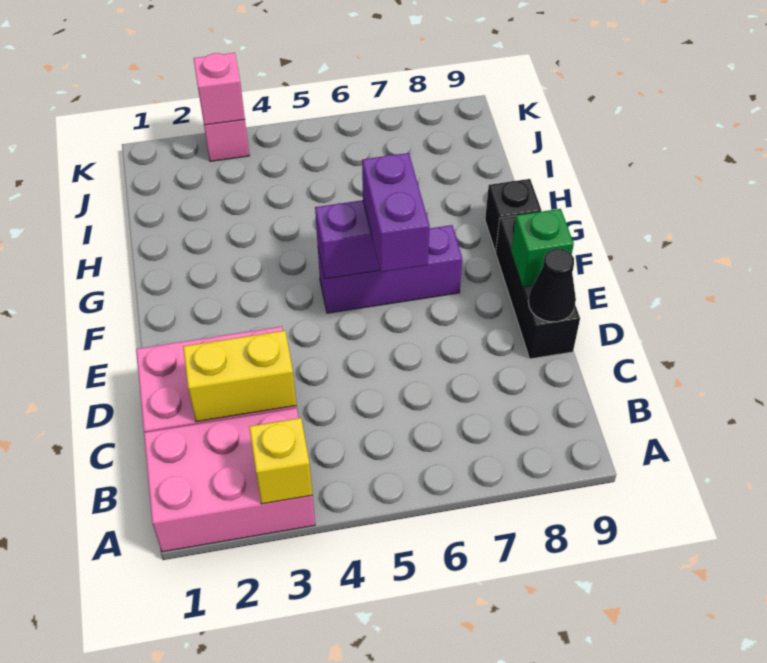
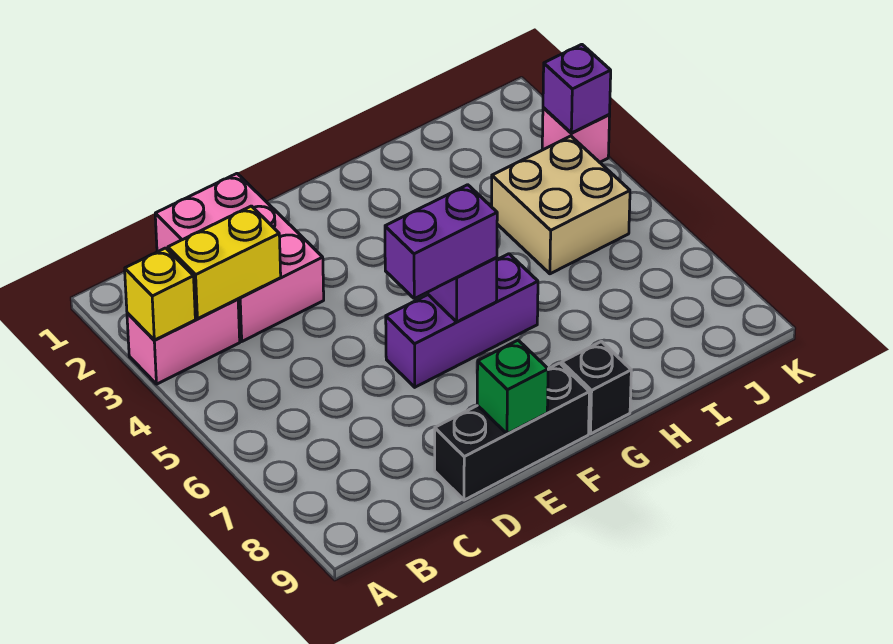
pink brick A1:B3 level 1 -> pink brick A3:B3 level 1
yellow brick C2:C3 level 2 -> yellow brick B3:C3 level 2
black cone D9 level 2 -> none
purple brick F5:F7 level 1 -> purple brick E6:G6 level 1
none -> tan brick I4:J5 level 1
pink brick K3 level 2 -> purple brick K3 level 2

